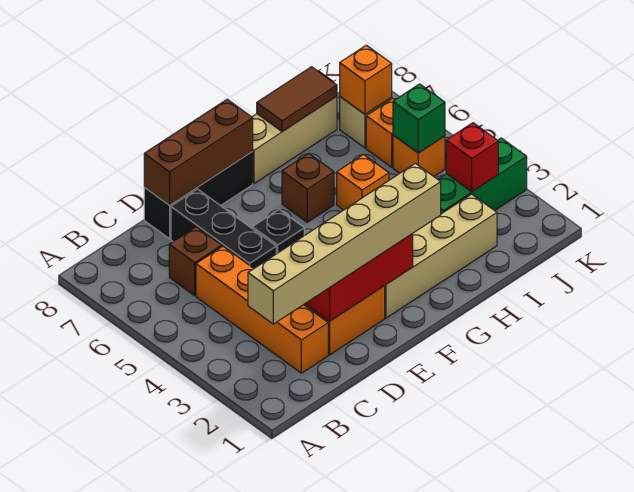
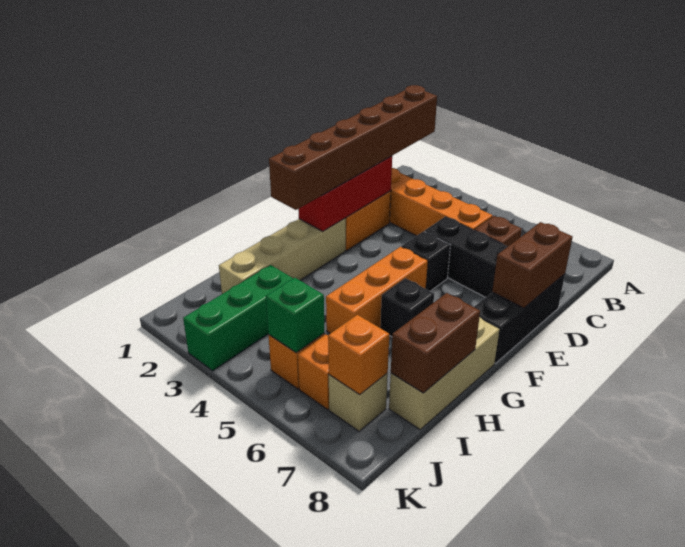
tan brick B2:G2 level 3 -> brown brick B2:G2 level 3
brown brick D8:F8 level 2 -> brown brick D8:E8 level 2
brown brick G6 level 1 -> black brick G6 level 1
orange brick H5 level 1 -> orange brick F5:H5 level 1
brown tile H8:I8 level 2 -> brown brick H8:I8 level 2
red brick J3 level 2 -> none

